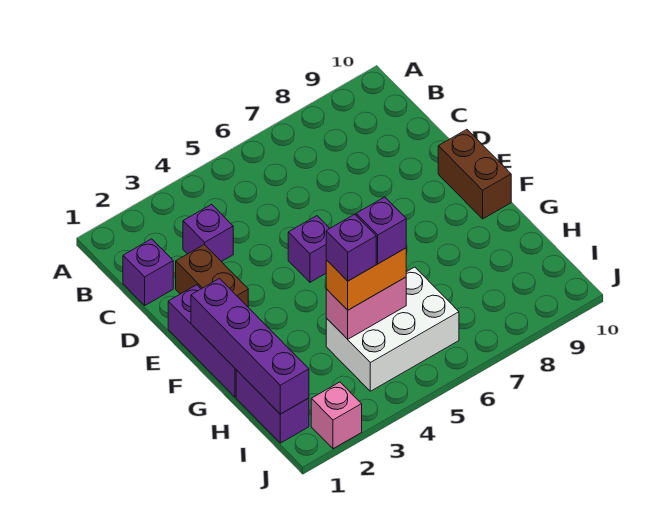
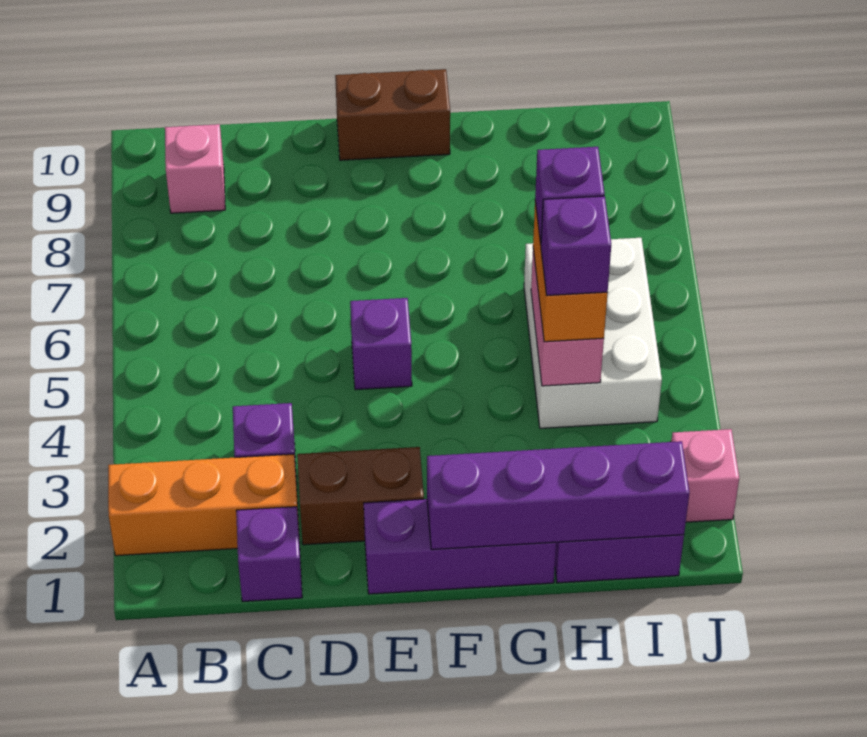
none -> orange brick A2:C2 level 1
none -> pink brick B9 level 1

